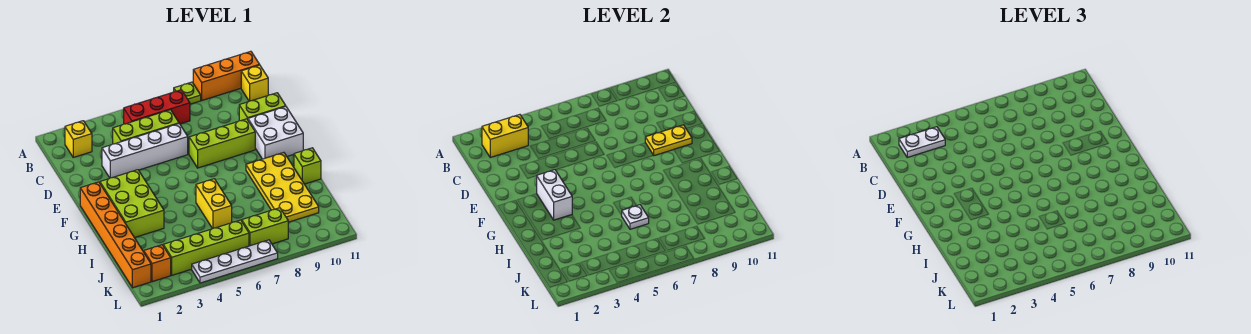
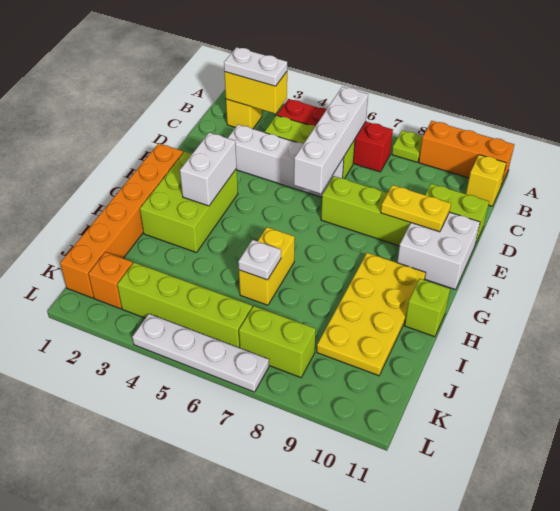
red brick B5:B7 level 1 -> red brick B4:B7 level 1
none -> white brick B6:E6 level 2

